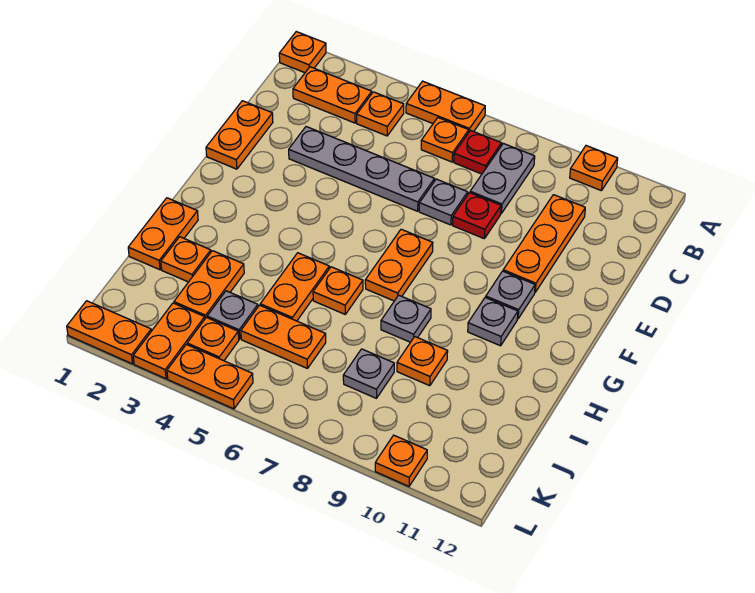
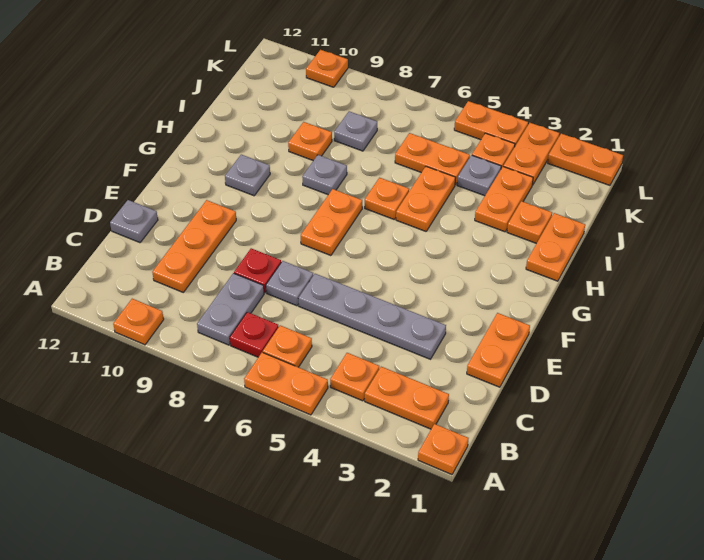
grey plate F10 level 1 -> grey plate D12 level 1

